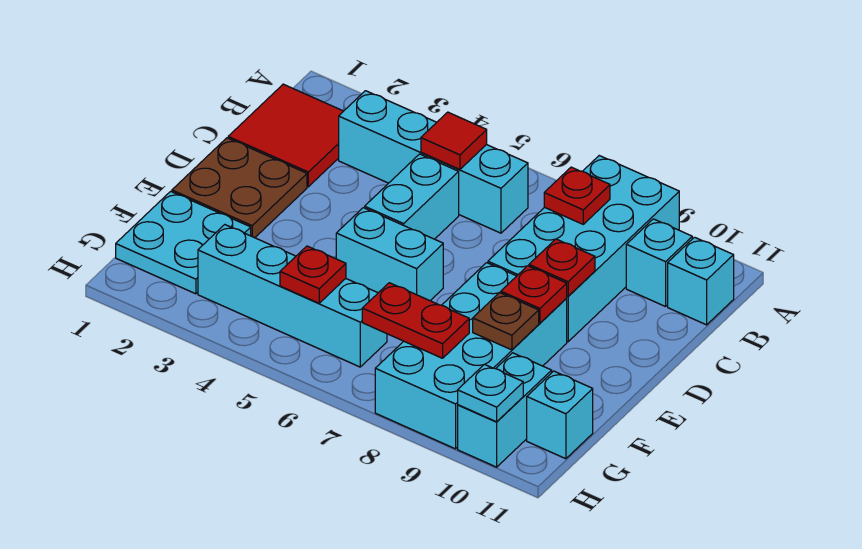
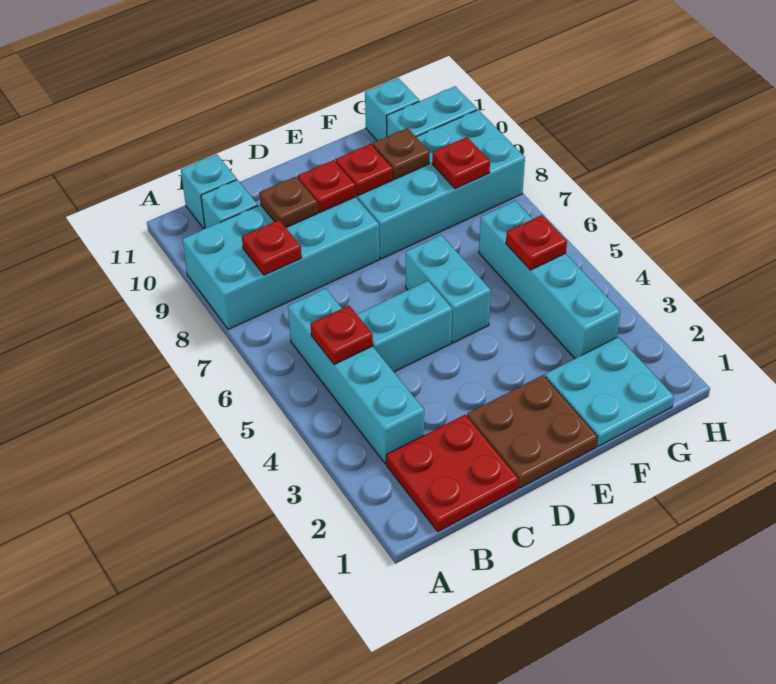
red tile B1:C2 level 1 -> red plate B1:C2 level 1
red tile B5 level 2 -> red plate B5 level 2
none -> brown plate C9 level 2
red plate G7:G8 level 2 -> red plate G8 level 2
cyan plate H10 level 2 -> none

